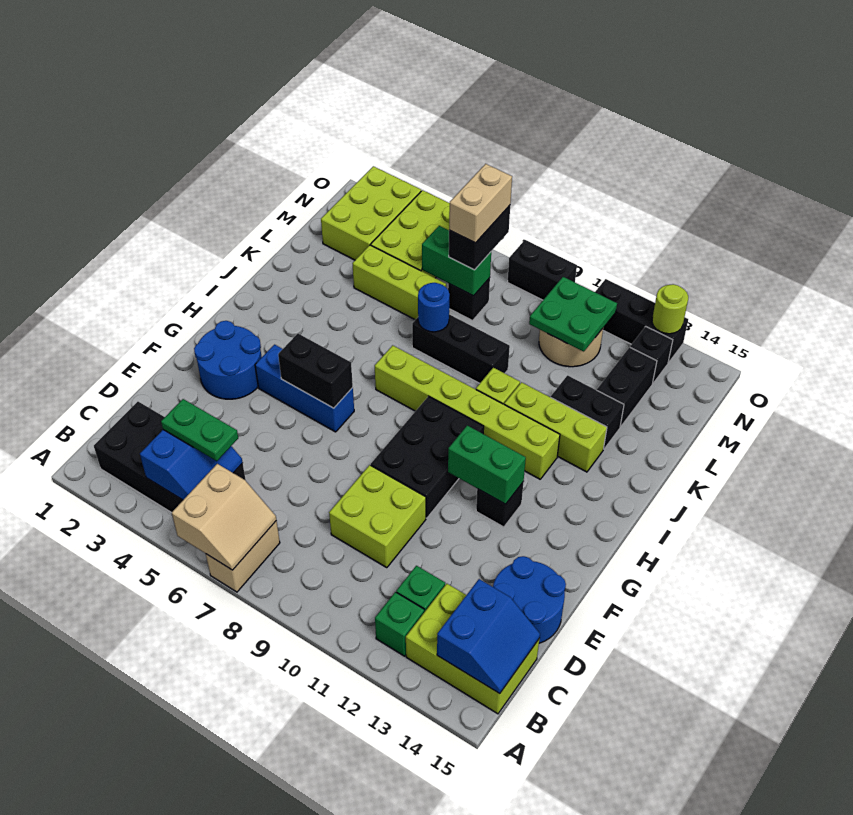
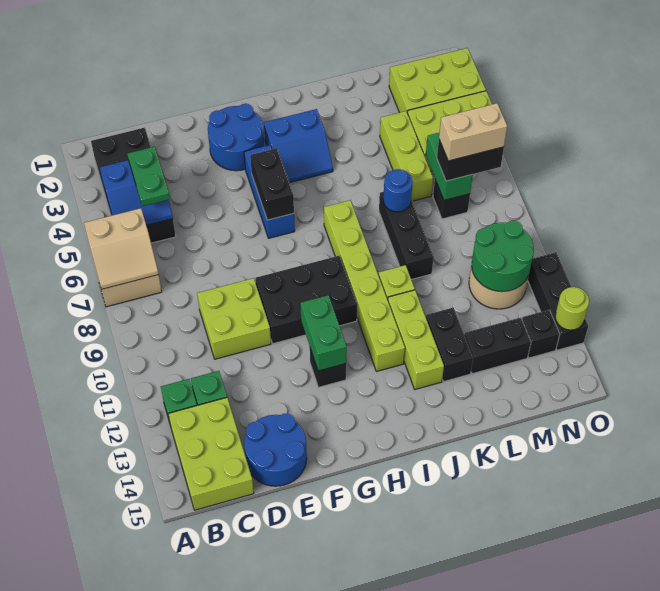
blue slope B14:C15 level 2 top 14 -> blue slope H3:I4 level 1 top 3
green plate M10:N11 level 2 -> green round brick M10:N11 level 2
black brick O8:O9 level 1 -> none

